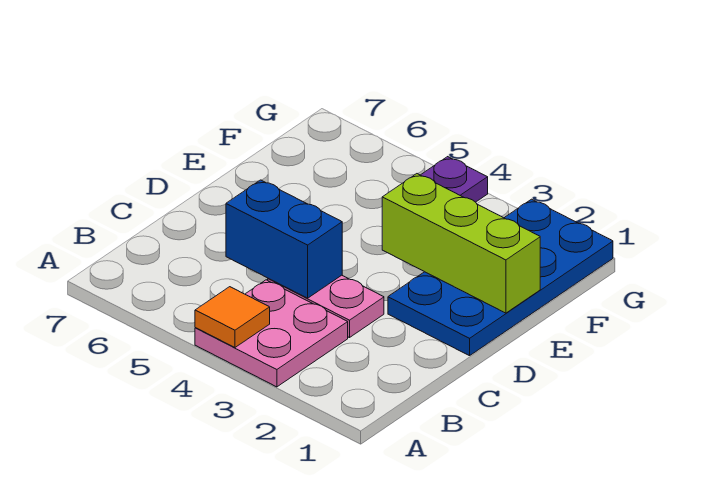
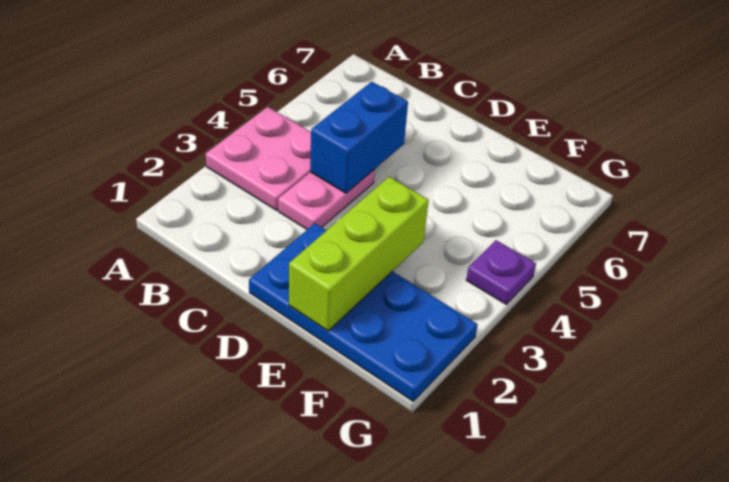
orange tile A4 level 2 -> none

